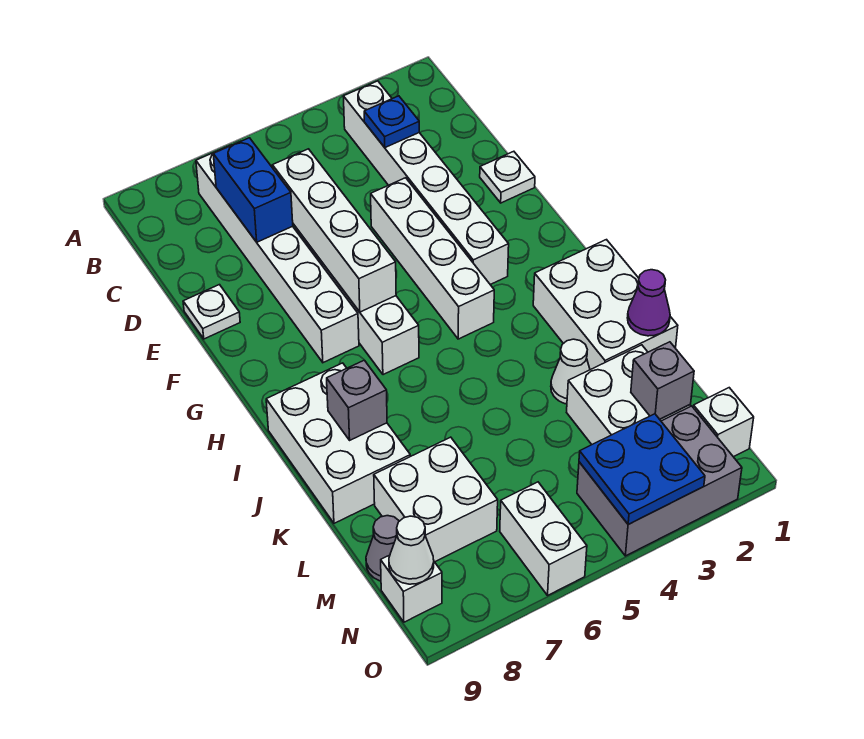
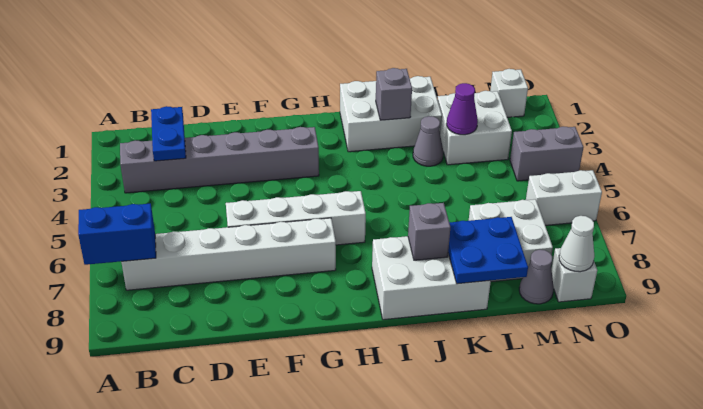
white brick B3:G3 level 1 -> grey brick B3:G3 level 1
blue plate C3 level 2 -> blue plate C2:C3 level 2
blue brick C7:D7 level 2 -> blue brick A7:B7 level 2
white brick D6:G6 level 2 -> none
white plate E1 level 1 -> none
white brick E4:H4 level 1 -> none
white plate E9 level 1 -> none
purple cone K1 level 2 -> purple cone L3 level 2
white cone K3 level 1 -> grey cone K3 level 1
grey brick M2 level 2 -> grey brick J2 level 2
grey brick N2:O4 level 1 -> grey brick N4:O4 level 1
blue plate N3:O4 level 2 -> blue plate K8:L9 level 2

